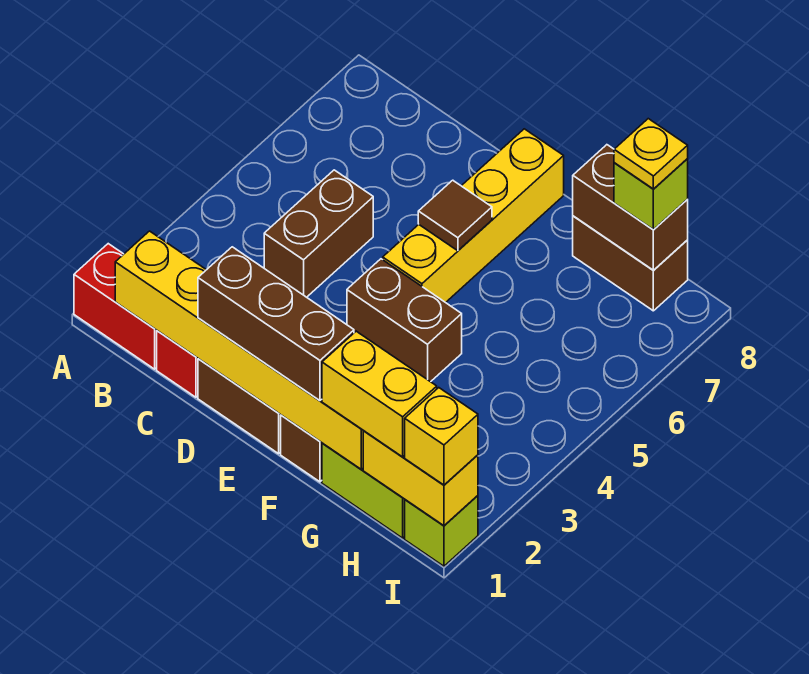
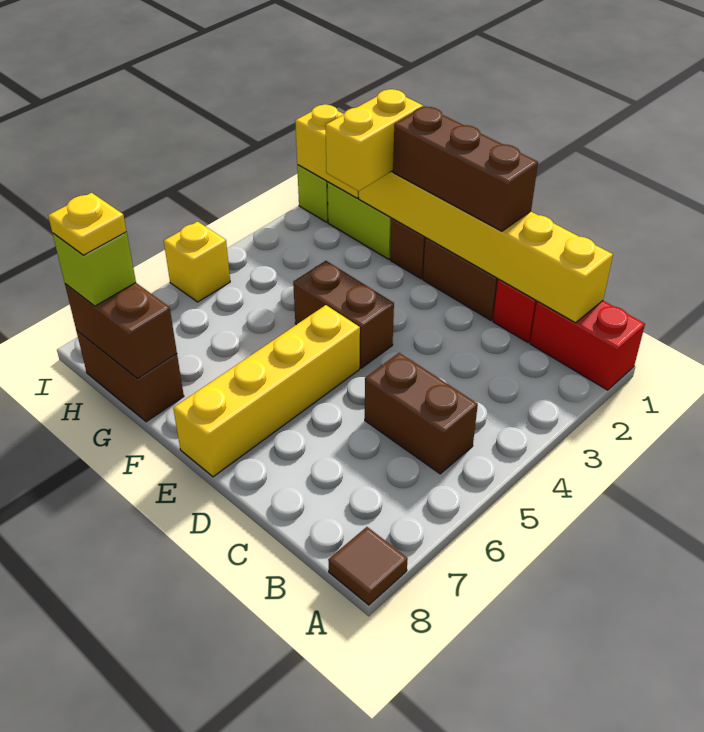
brown brick C4:C5 level 1 -> brown brick B5:C5 level 1
brown tile E6 level 2 -> brown tile A8 level 1
yellow brick G1:H1 level 3 -> yellow brick G1:G2 level 3
yellow brick I1 level 3 -> yellow brick I5 level 1

